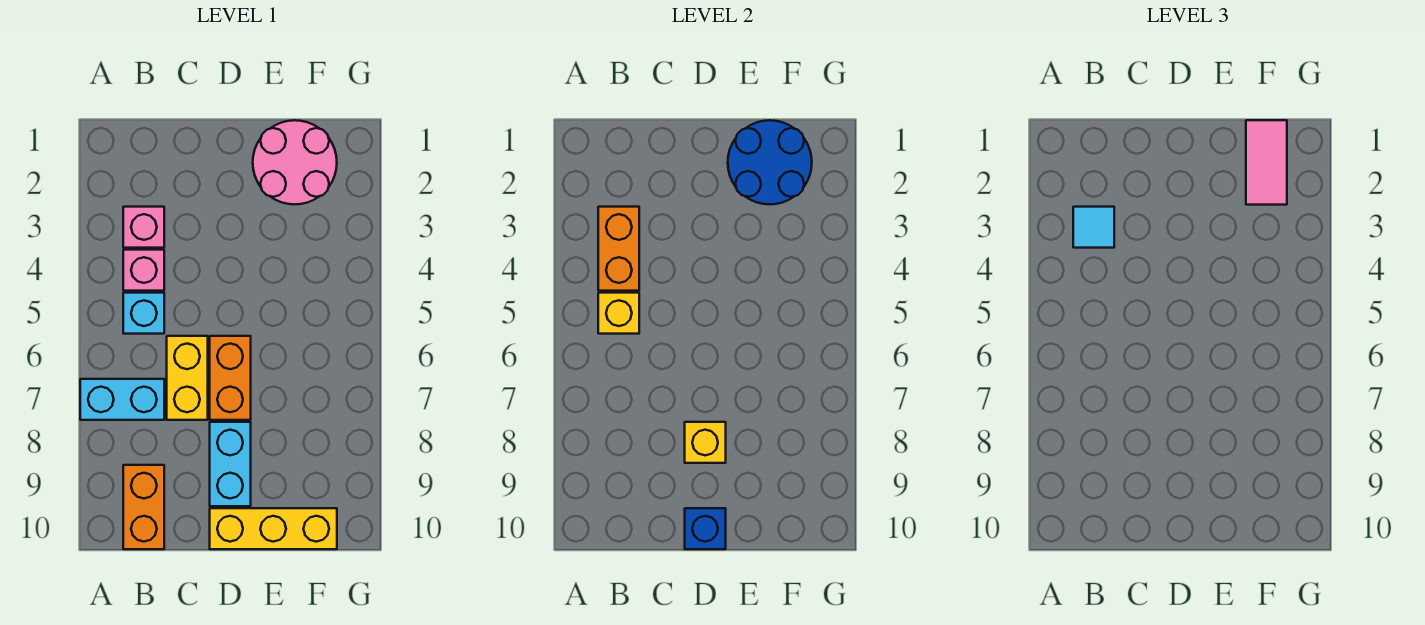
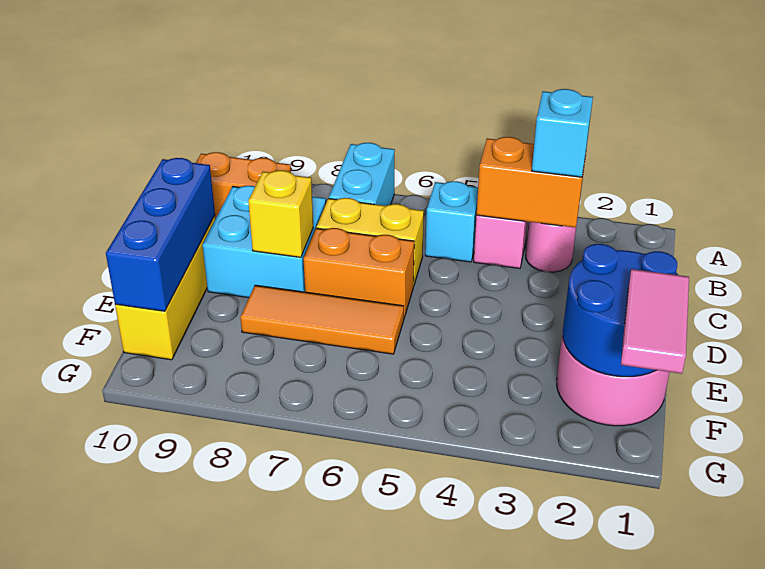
pink brick B3 level 1 -> pink round brick B3 level 1
cyan tile B3 level 3 -> cyan brick B3 level 3
yellow brick B5 level 2 -> none
cyan brick D8:D9 level 1 -> cyan brick C8:D9 level 1
blue brick D10 level 2 -> blue brick D10:F10 level 2
none -> orange tile E6:E8 level 1
pink tile F1:F2 level 3 -> pink tile F1:G1 level 3

